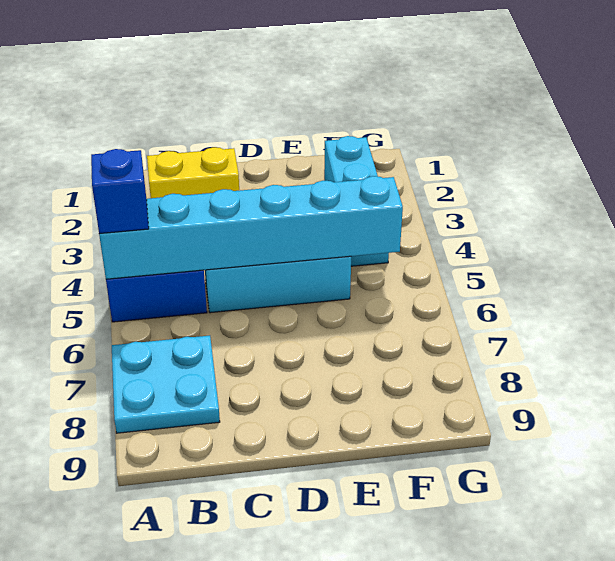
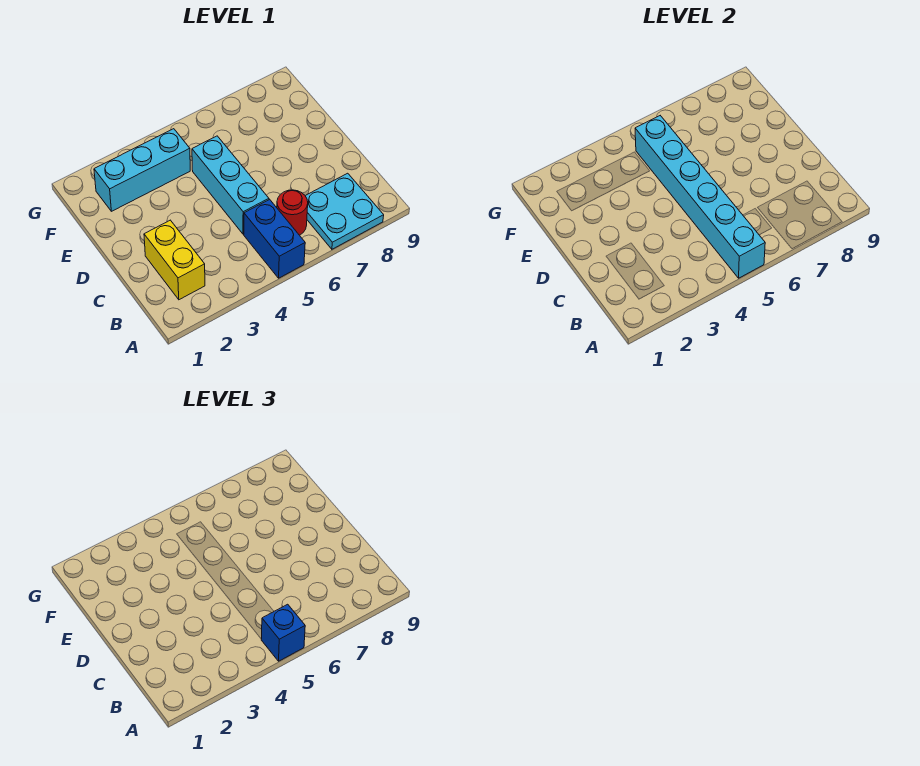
none -> red round brick B6 level 1

